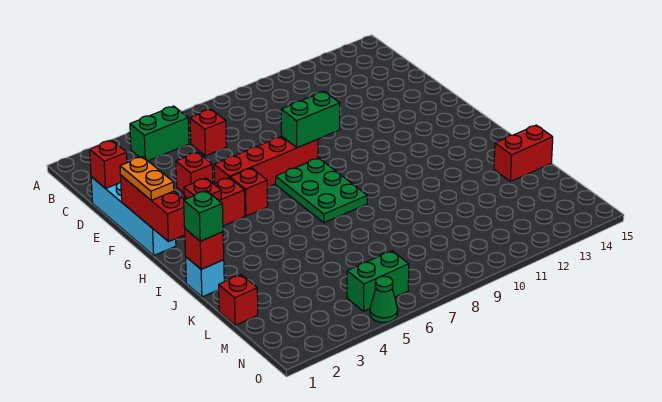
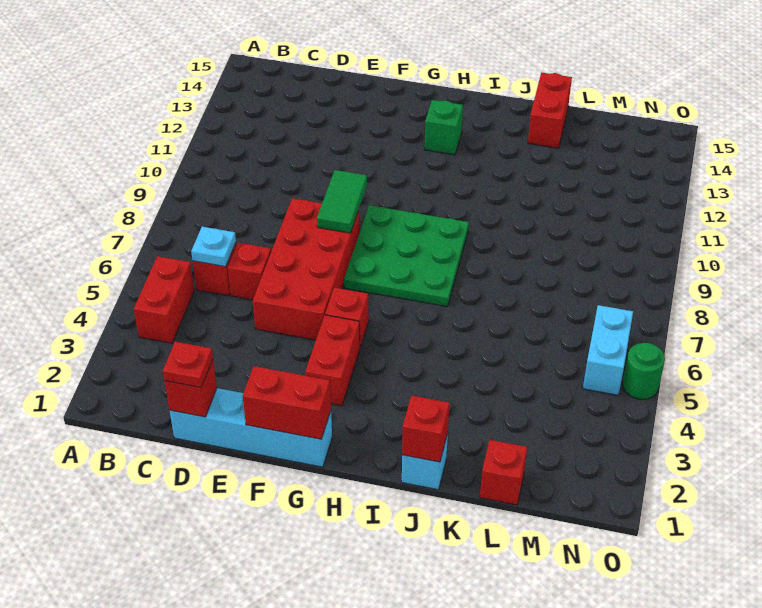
green brick B4:B5 level 1 -> red brick B4:B5 level 1
none -> cyan plate C6 level 2
red brick E4 level 1 -> red brick D6 level 1
red brick F1:H1 level 2 -> red brick F1:G1 level 2
orange plate F1:G1 level 3 -> none
red brick F5:F8 level 1 -> red brick E5:F8 level 1
green brick F8:F9 level 2 -> green tile F8:F9 level 2
red plate G3 level 2 -> red plate D1 level 3
green plate G7:I8 level 1 -> green plate G7:I9 level 1
green brick J1 level 3 -> green brick H13 level 1
green brick N5:N6 level 1 -> cyan brick N5:N6 level 1
green cone O5 level 1 -> green round brick O5 level 1

